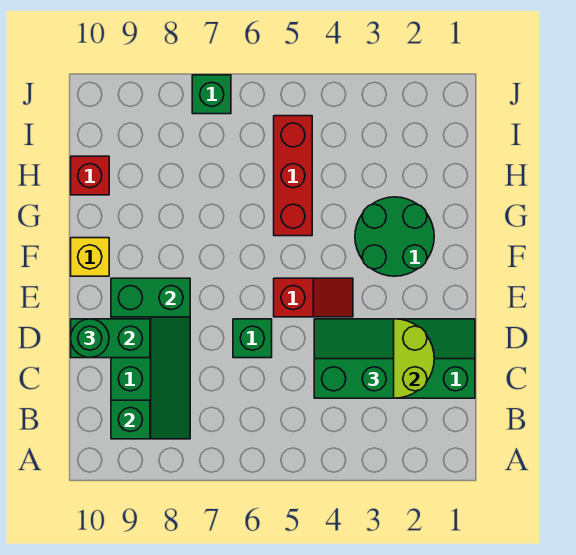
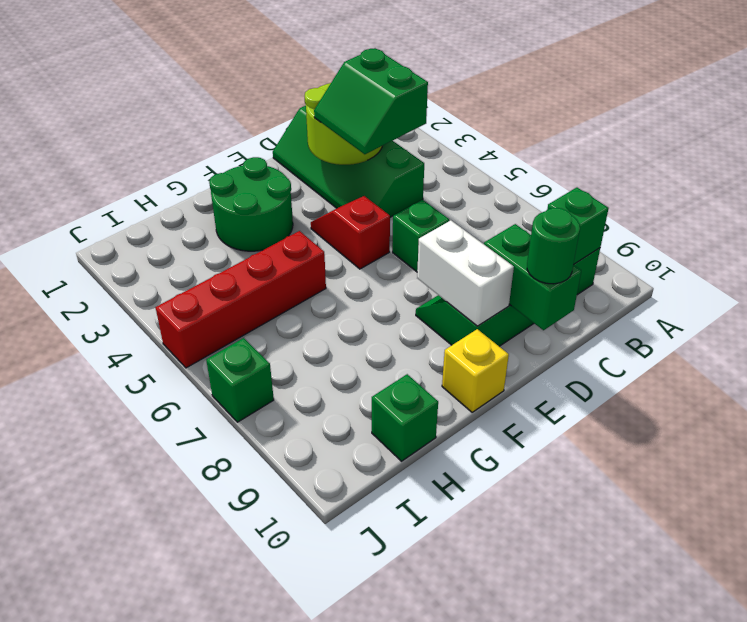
green brick E8:E9 level 2 -> white brick E8:E9 level 2
red brick G5:I5 level 1 -> red brick G5:J5 level 1
red brick H10 level 1 -> green brick H10 level 1

